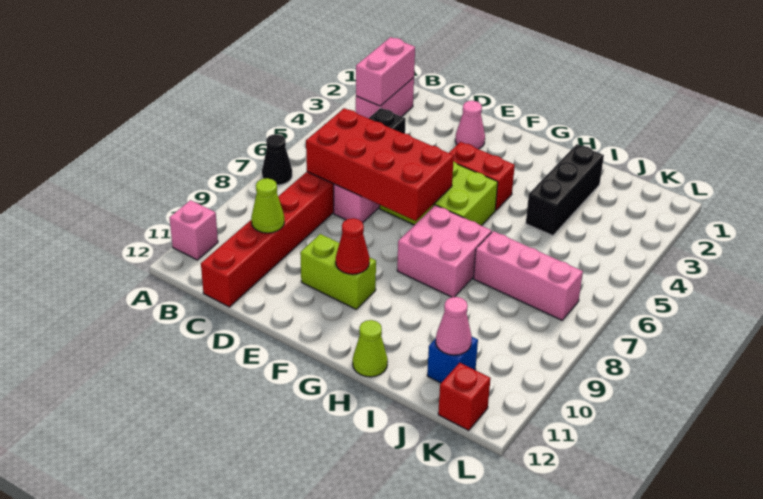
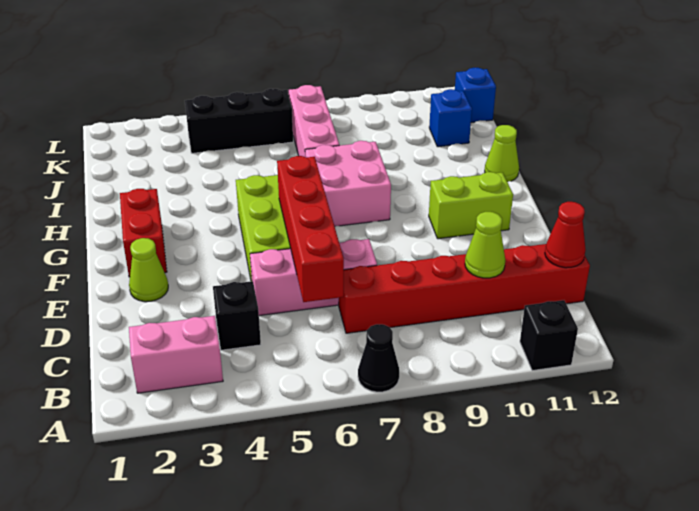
pink brick A11 level 1 -> black brick A11 level 1
pink brick B2:B3 level 2 -> none
red brick C6:F7 level 2 -> red brick C6:F6 level 2
pink cone E2 level 1 -> lime cone E2 level 1
lime brick E10:F10 level 1 -> lime brick F10:F11 level 1
red brick F4:G4 level 1 -> red brick F2:G2 level 1
red cone F10 level 2 -> red cone C12 level 2
black brick I2:I4 level 1 -> black brick K4:K6 level 1
pink cone J11 level 2 -> none
red brick K12 level 1 -> blue brick K12 level 1

